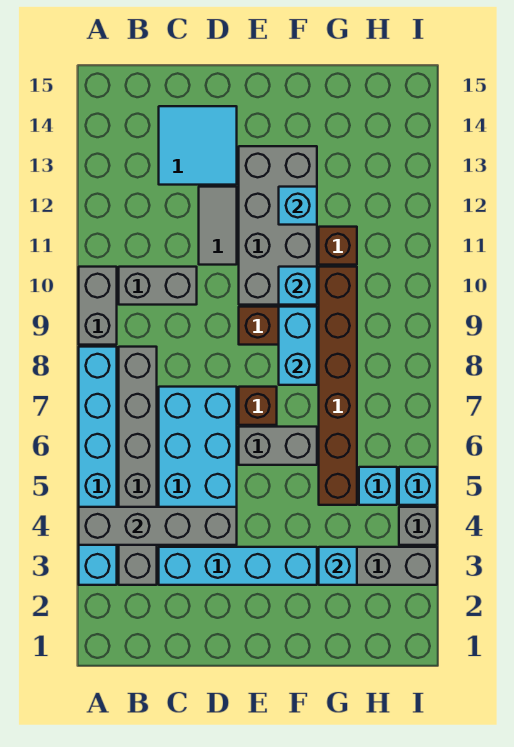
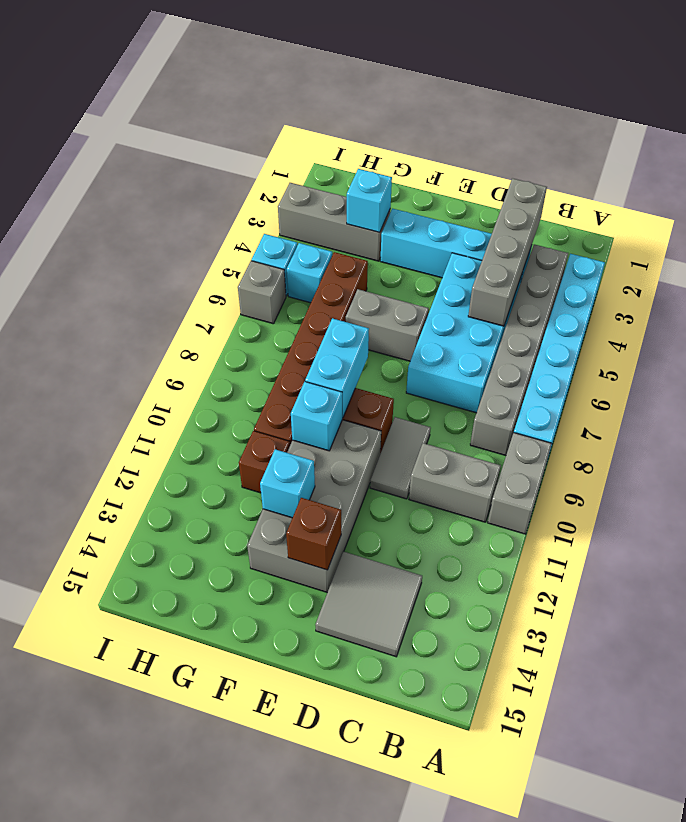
grey brick A4:D4 level 2 -> grey brick C2:C5 level 2
cyan tile C13:D14 level 1 -> grey tile C13:D14 level 1
grey tile D11:D12 level 1 -> grey tile D9:D10 level 1
brown brick E7 level 1 -> brown brick E13 level 2
grey brick I4 level 1 -> grey brick I6 level 1

